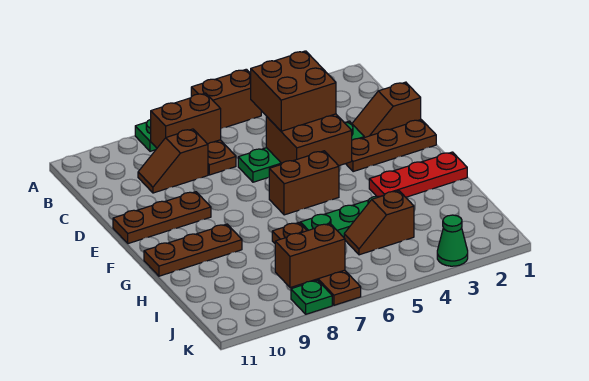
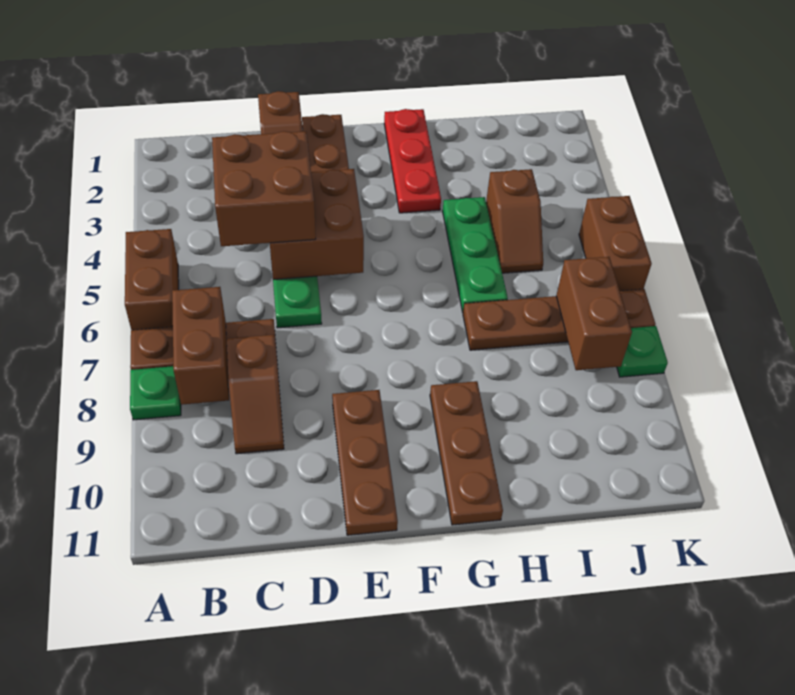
brown brick F5:F6 level 1 -> brown brick K5:K6 level 1
green cone K3 level 1 -> none

